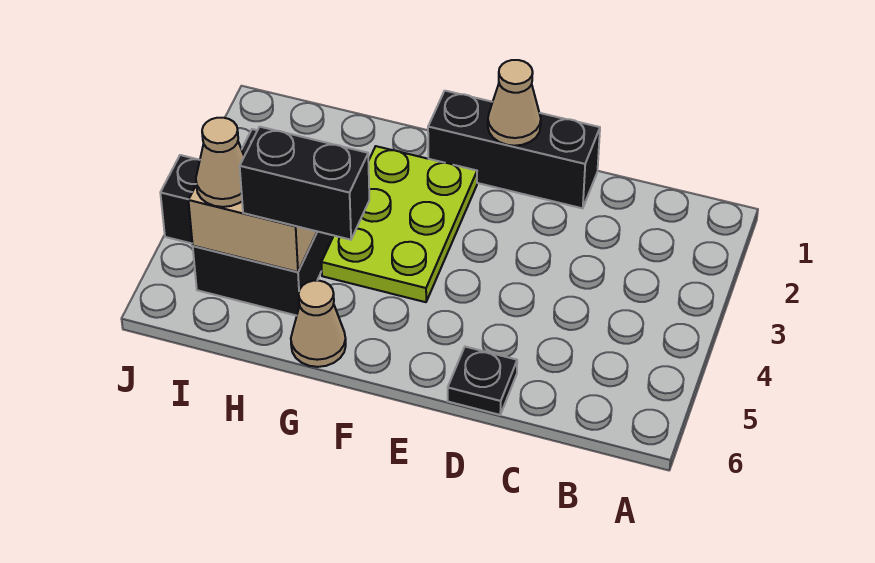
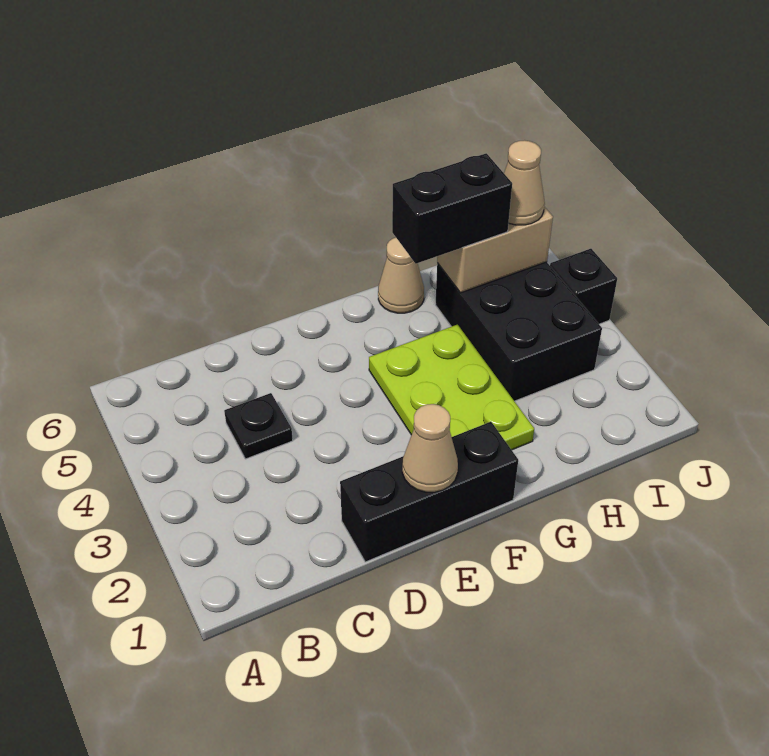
black plate D6 level 1 -> black plate C4 level 1

